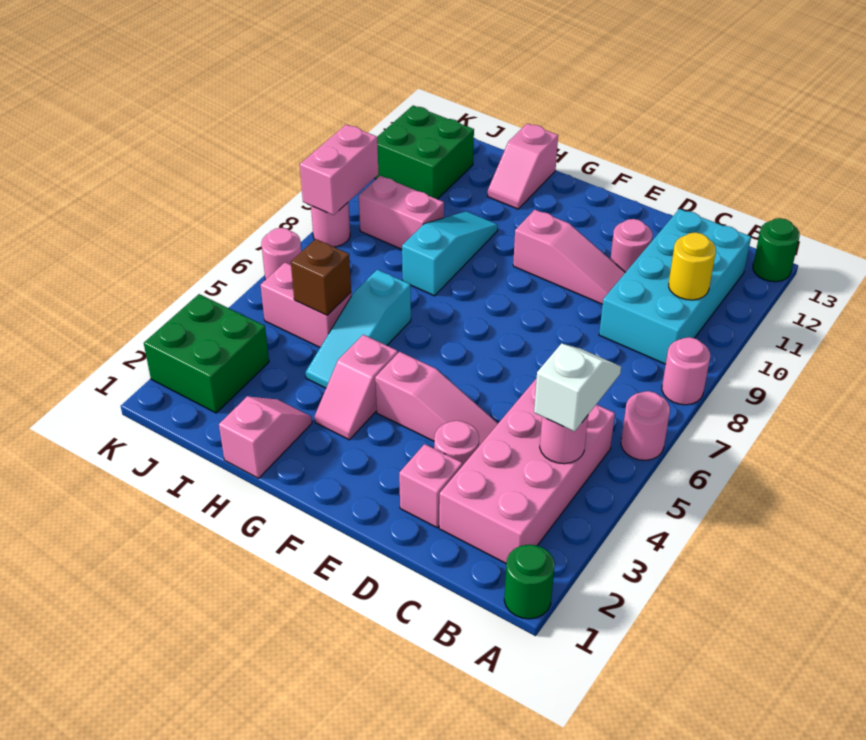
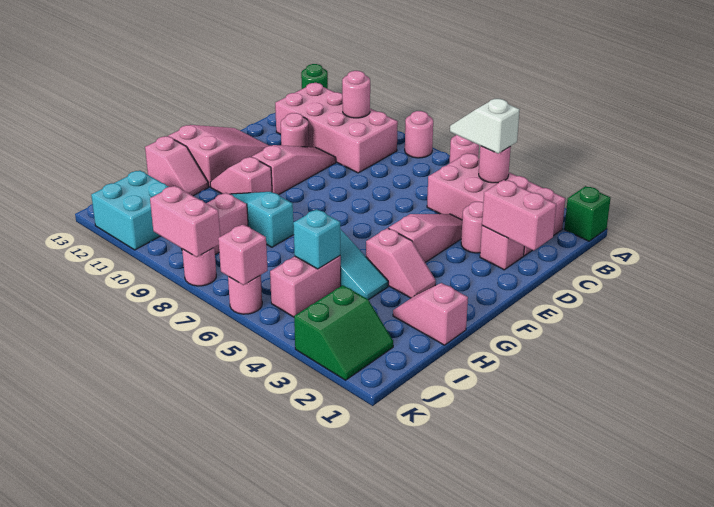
green round brick A1 level 1 -> green brick A1 level 1
cyan brick B9:C12 level 1 -> pink brick B9:C12 level 1
yellow round brick B10 level 2 -> pink round brick B10 level 2
none -> pink brick D1:D2 level 2
none -> pink slope E12:G13 level 1 top G
none -> pink slope G10:G11 level 1 top 10
brown brick I5 level 2 -> cyan brick I5 level 2
green brick J2:K3 level 1 -> green slope J2:K3 level 1 top 3
green brick J11:K12 level 1 -> cyan brick J11:K12 level 1
none -> pink brick K6 level 2

